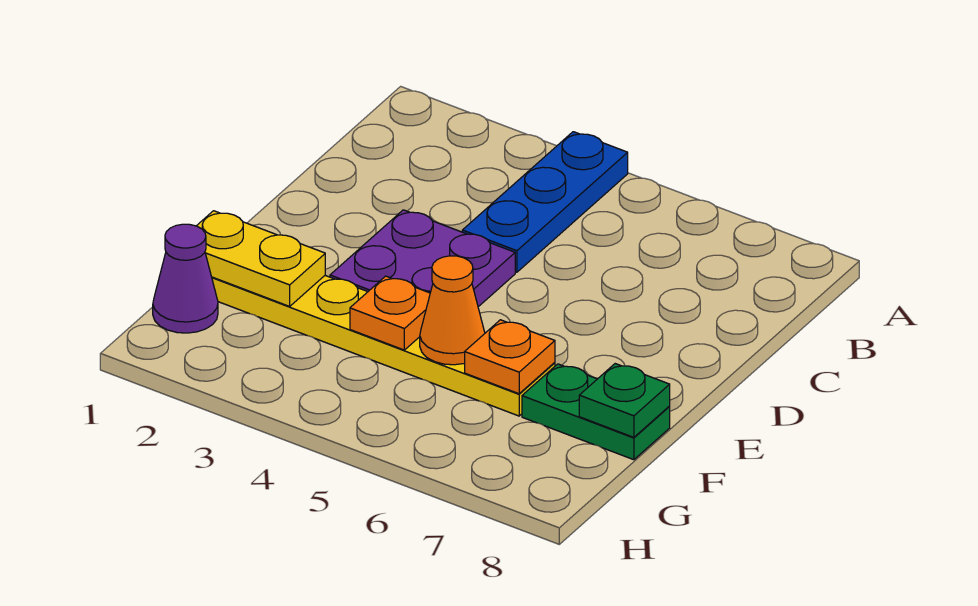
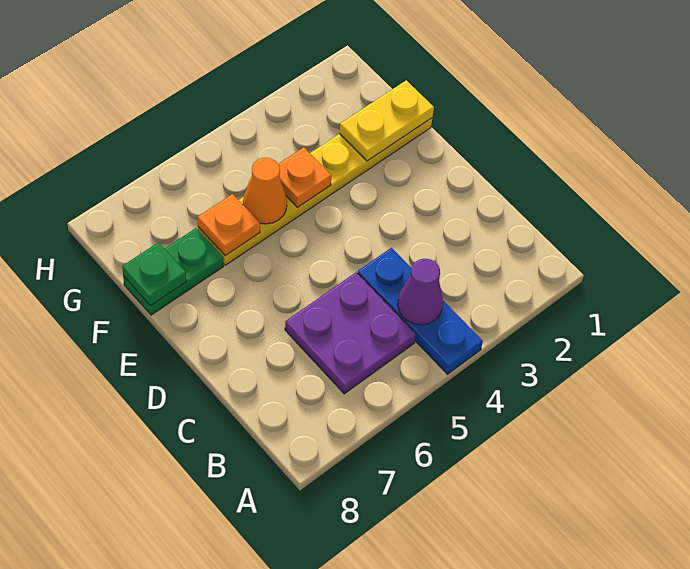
purple plate D3:E4 level 1 -> purple plate B5:C6 level 1
purple cone G1 level 1 -> purple cone B4 level 2

